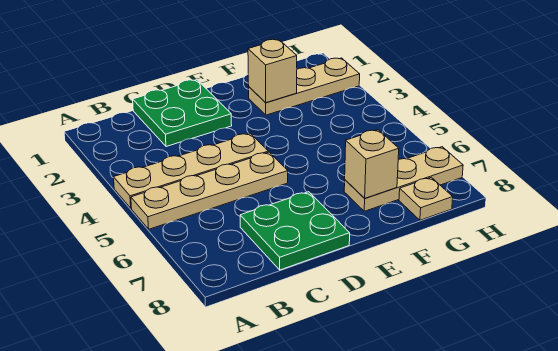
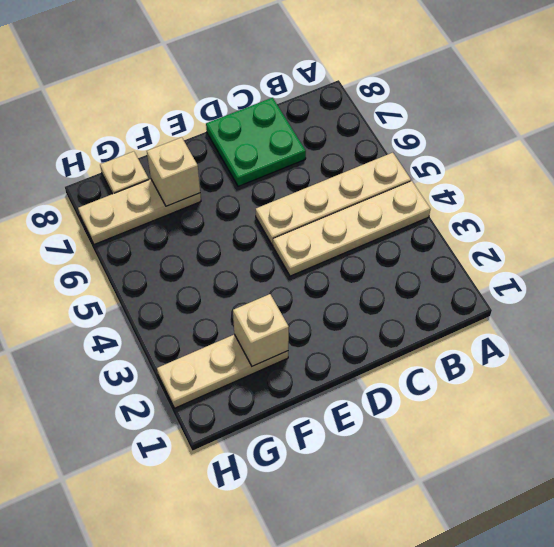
green plate C1:D2 level 1 -> none

